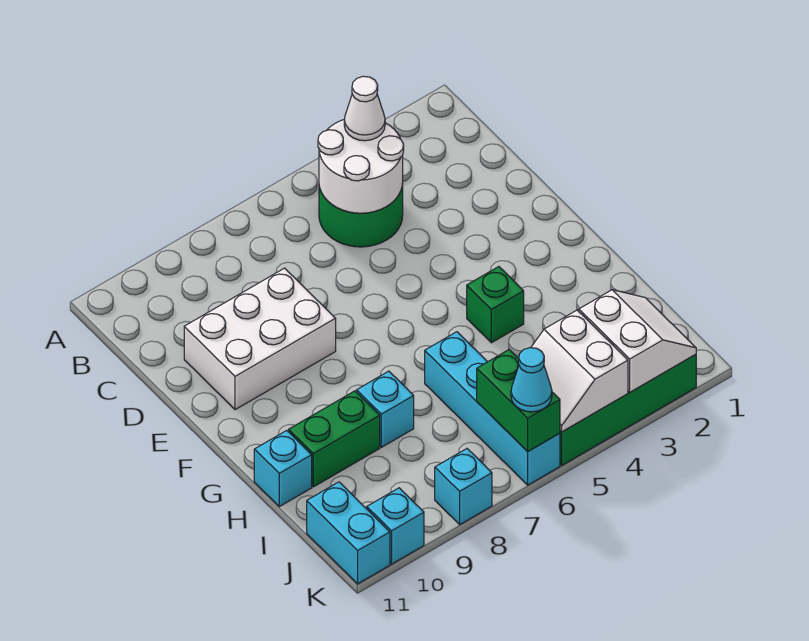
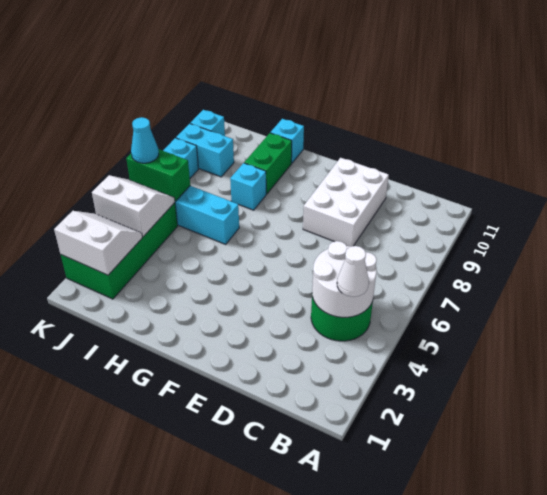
green brick G4 level 1 -> none
white slope J2:K3 level 2 top 3 -> white slope J2:K3 level 2 top 2
cyan brick J11:K11 level 1 -> cyan brick J9:K9 level 1

